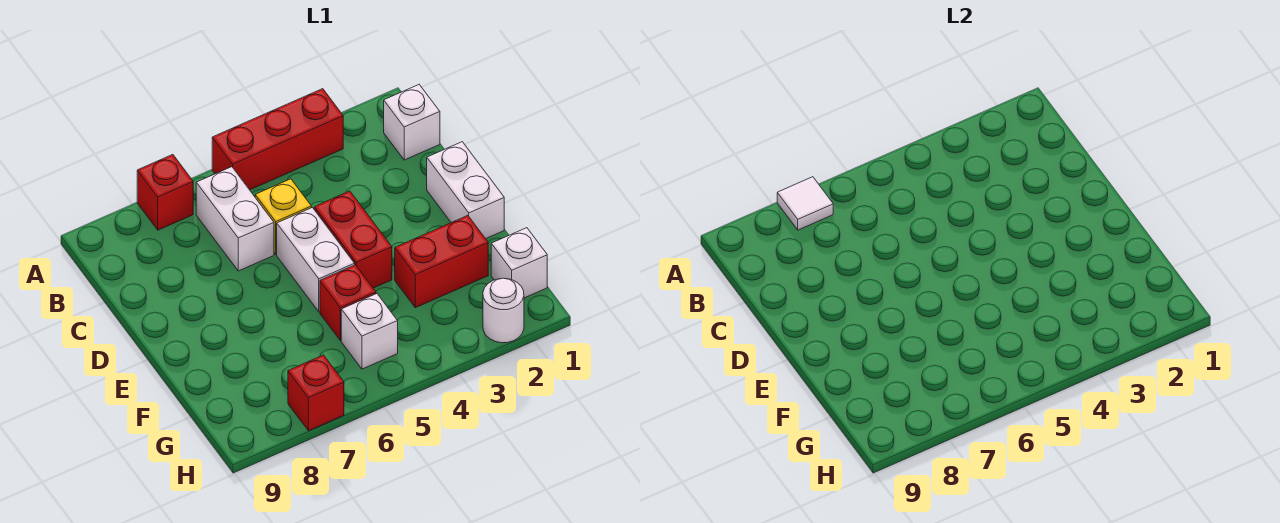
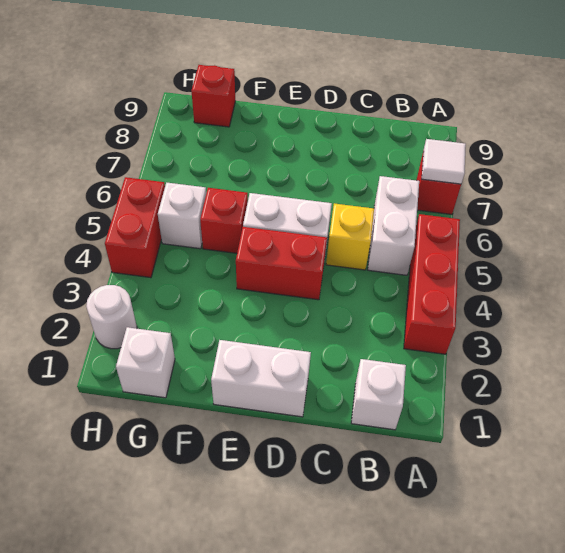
white brick B6:C6 level 1 -> white brick B5:B6 level 1
red brick F2:F3 level 1 -> red brick H4:H5 level 1
red brick H7 level 1 -> red brick G9 level 1

